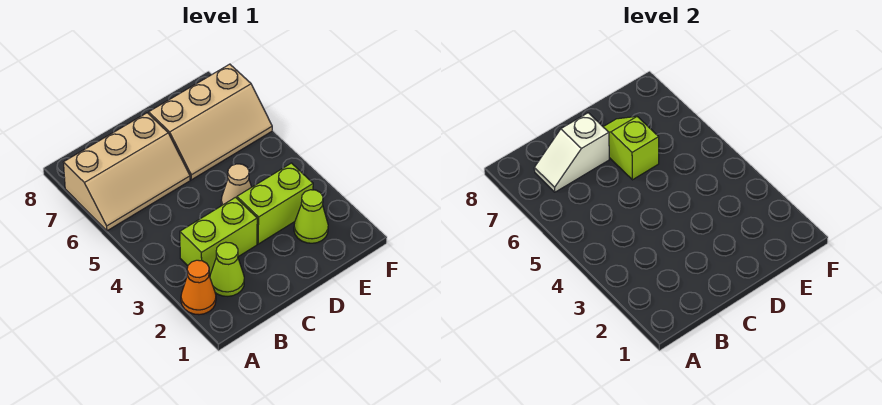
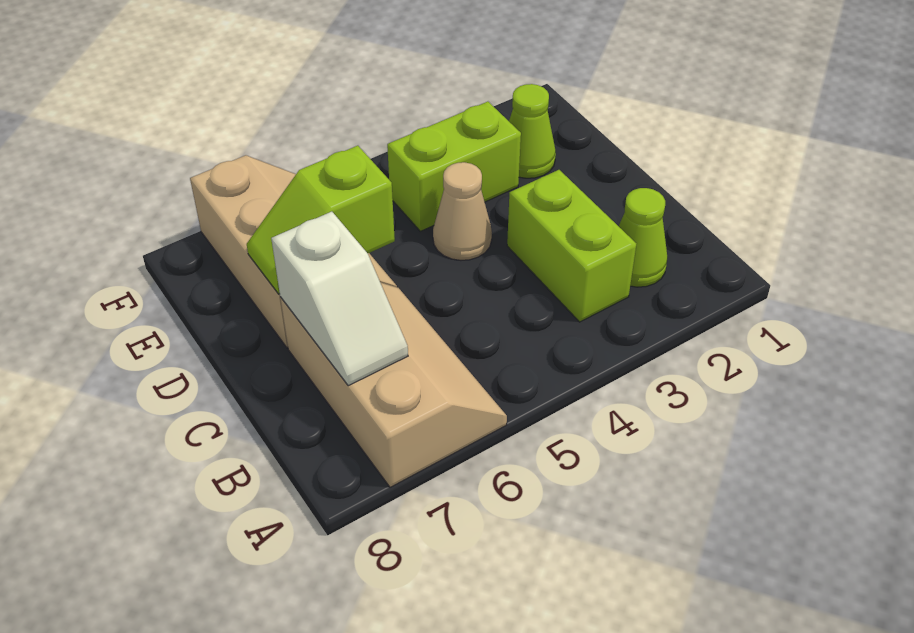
orange cone A2 level 1 -> none
lime brick D3:E3 level 1 -> lime brick E3:E4 level 1

